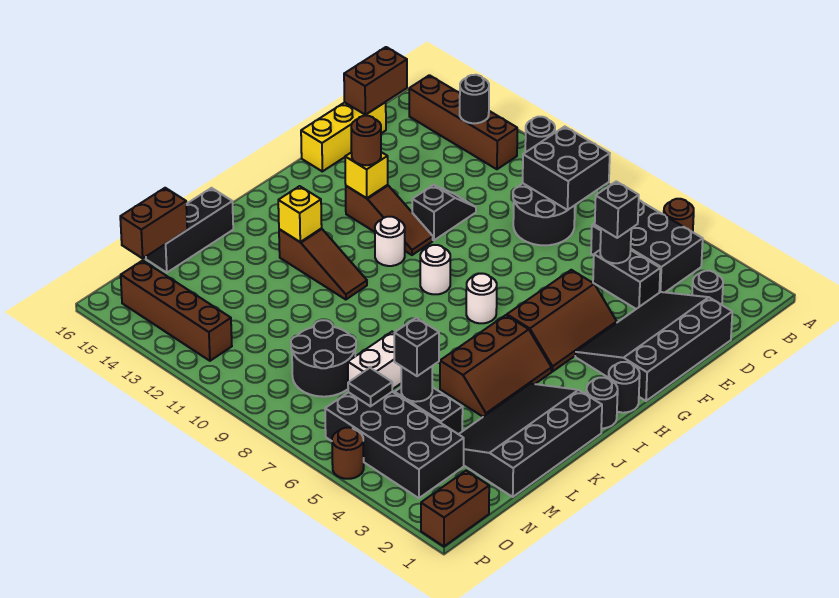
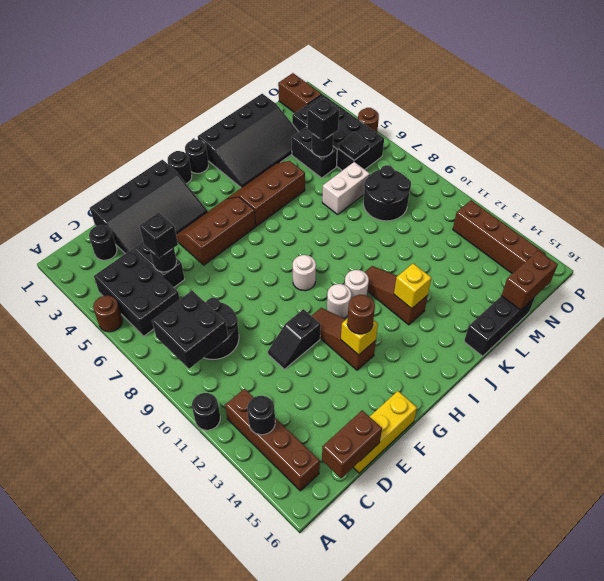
white round brick H7 level 1 -> white round brick I11 level 1
brown brick O1:P1 level 1 -> brown brick O1:O2 level 1

